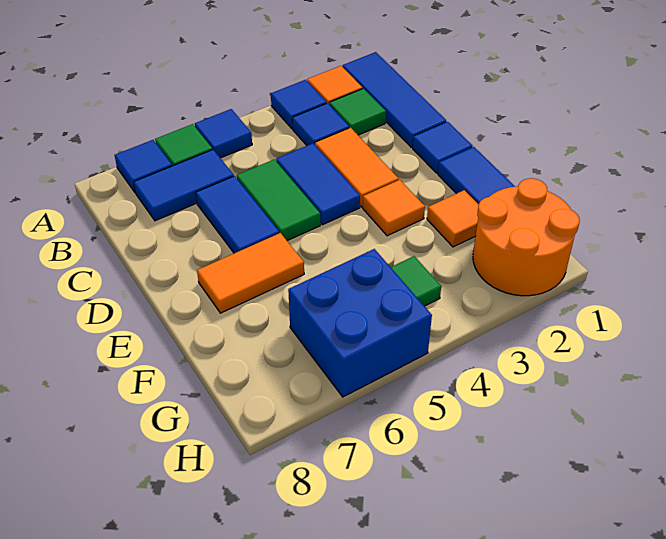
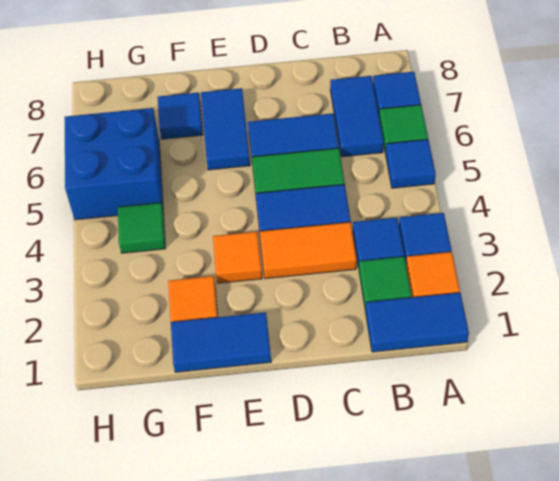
blue tile A1:C1 level 1 -> blue tile A1:B1 level 1
blue tile D1 level 1 -> blue tile F7 level 1
orange tile E6:E7 level 1 -> blue tile E6:E7 level 1
orange round brick G1:H2 level 1 -> none

